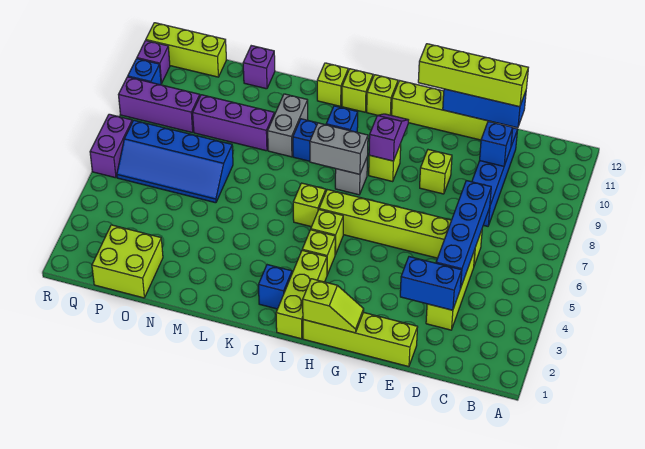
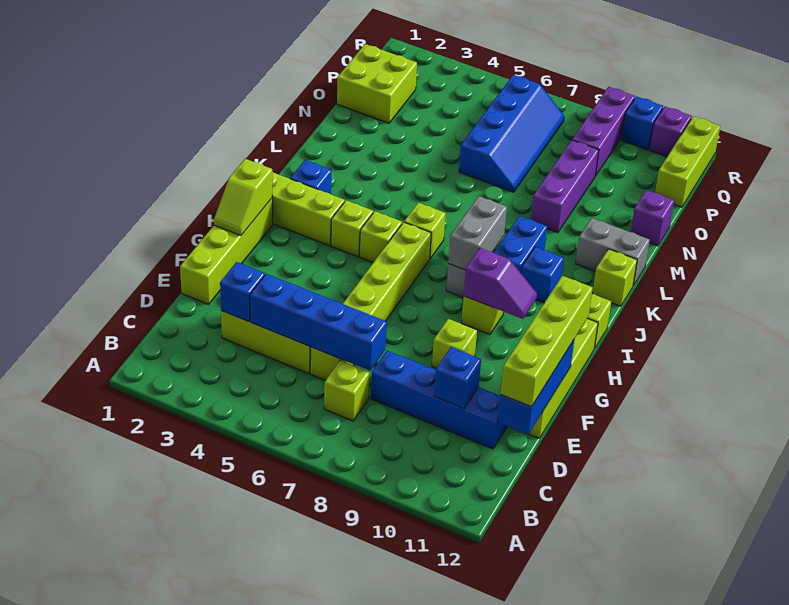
blue brick D3:E3 level 2 -> blue brick D3 level 2
lime brick J12 level 1 -> lime brick C7 level 1
grey brick L9:L10 level 1 -> grey brick L11:L12 level 1
blue slope N6:Q7 level 1 top 7 -> blue slope N6:Q7 level 1 top 6
purple brick R6:R7 level 1 -> none

